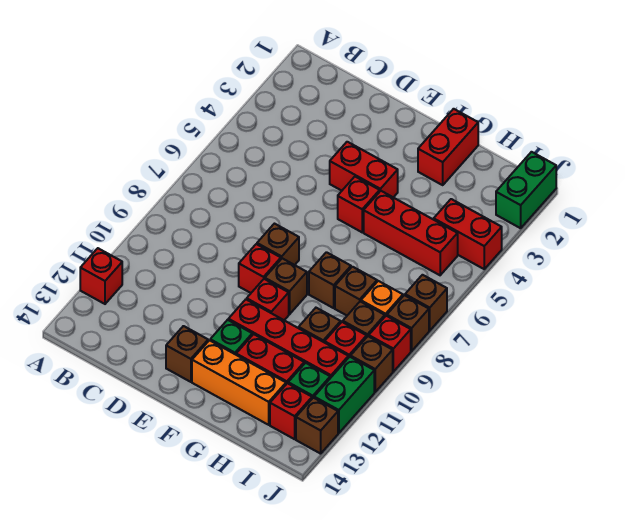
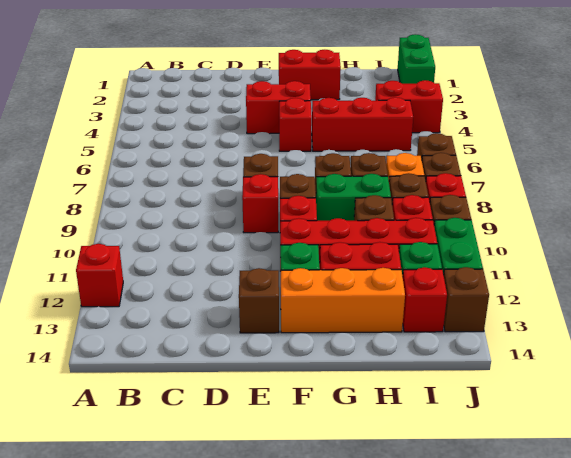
red brick G1:G2 level 1 -> red brick F2:G2 level 1
none -> green brick G9:H9 level 1

